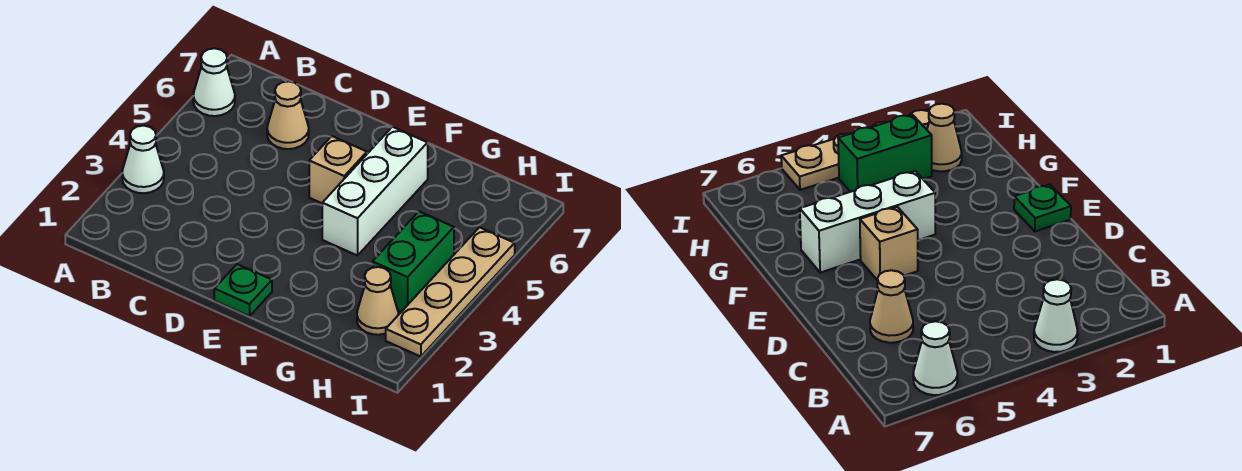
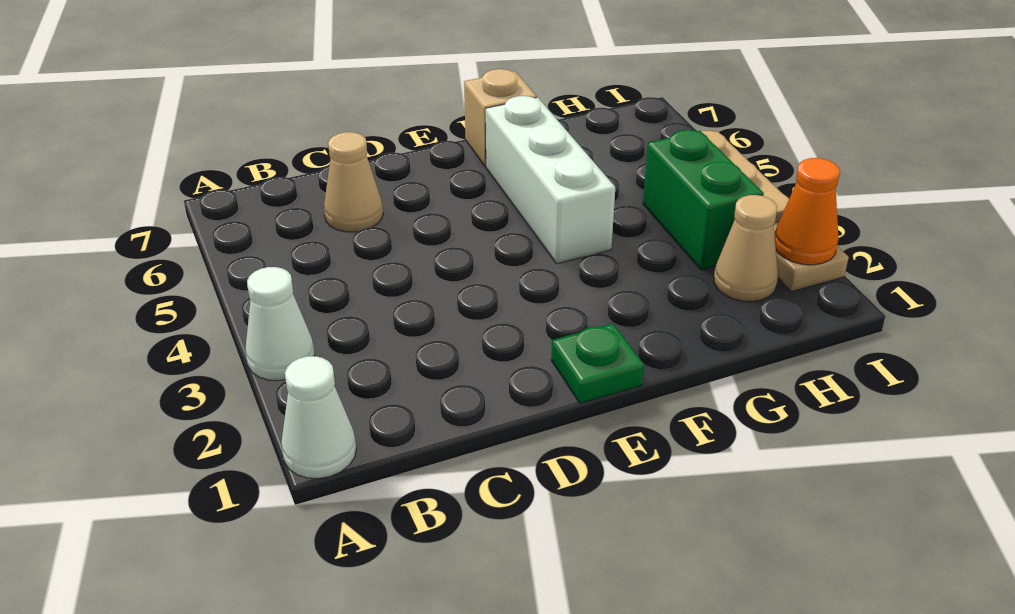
white cone A6 level 1 -> white cone A1 level 1
tan brick E5 level 1 -> tan brick F7 level 1
none -> orange cone I2 level 2

